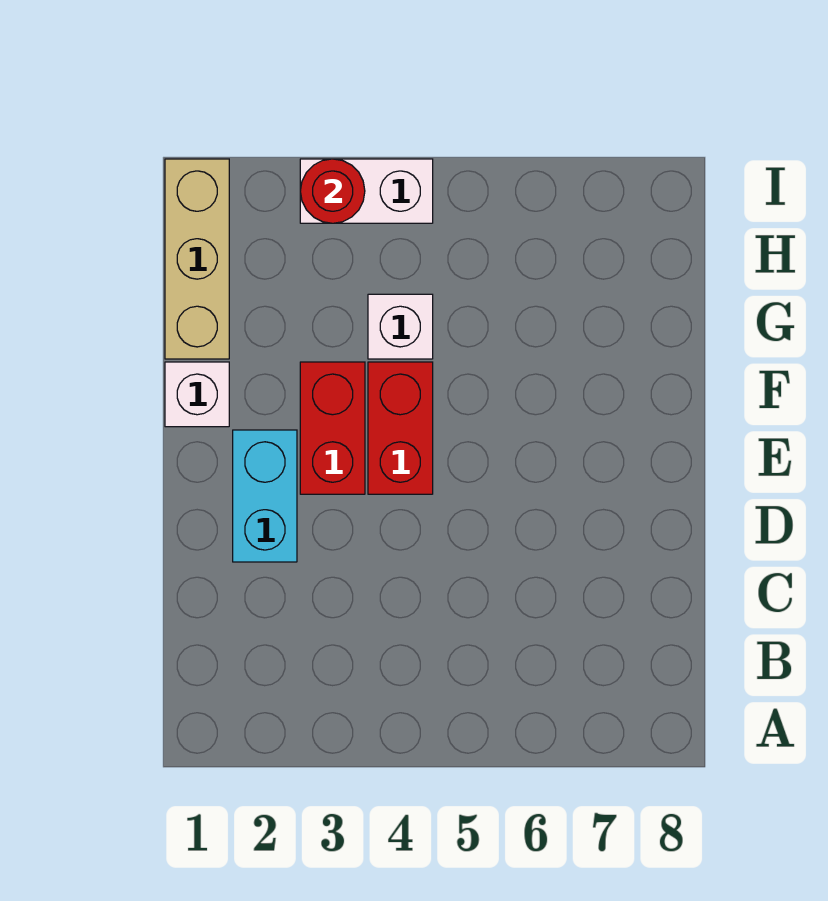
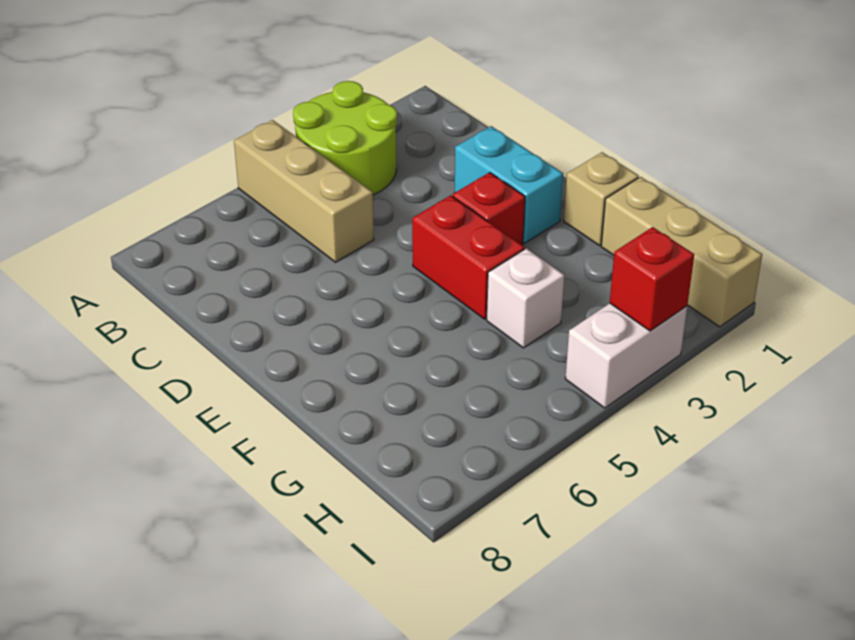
none -> lime round brick A3:B4 level 1
none -> tan brick A5:C5 level 1
red brick E3:F3 level 1 -> red brick E3 level 1
white brick F1 level 1 -> tan brick F1 level 1
red round brick I3 level 2 -> red brick I3 level 2

